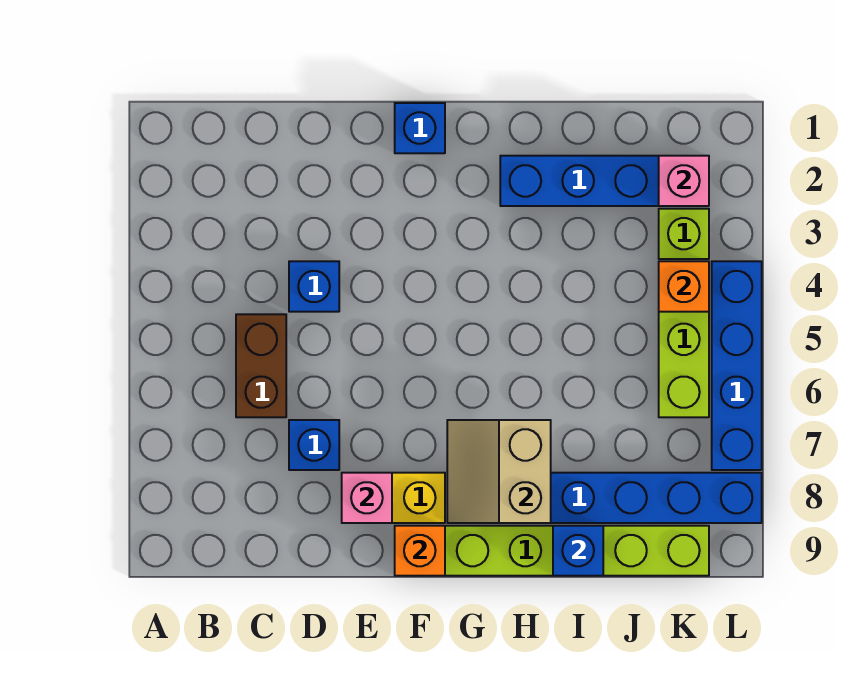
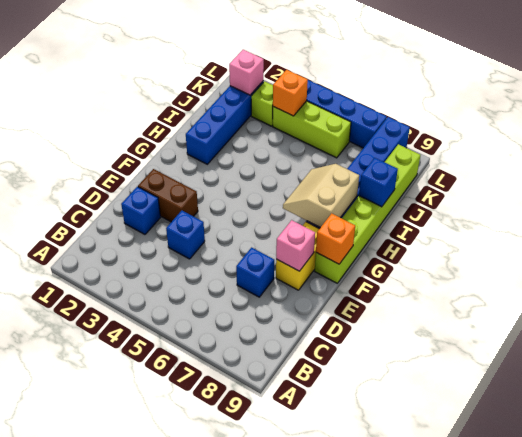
brown brick C5:C6 level 1 -> brown brick E2:E3 level 1
blue brick F1 level 1 -> blue brick D2 level 1
tan slope G7:H8 level 2 top H -> tan slope G7:H8 level 2 top 8

